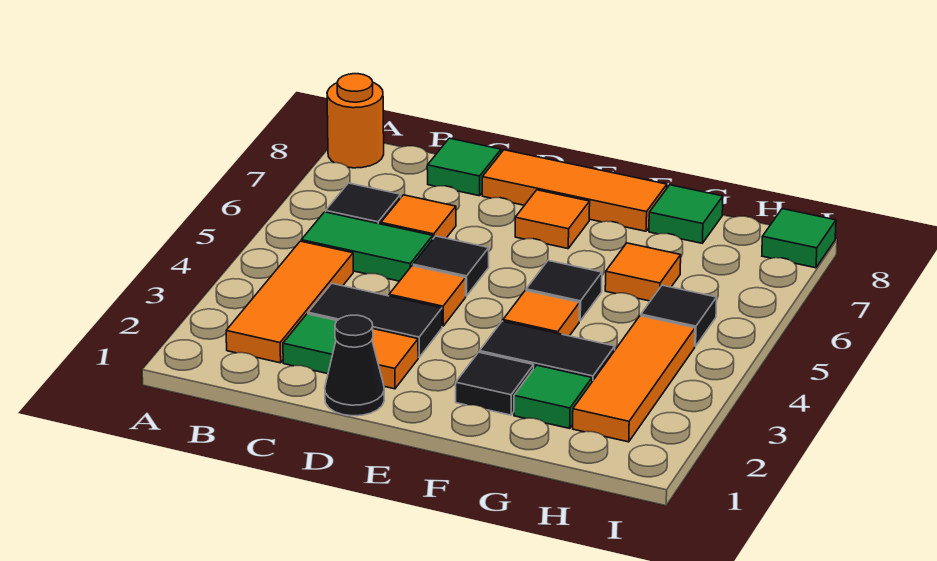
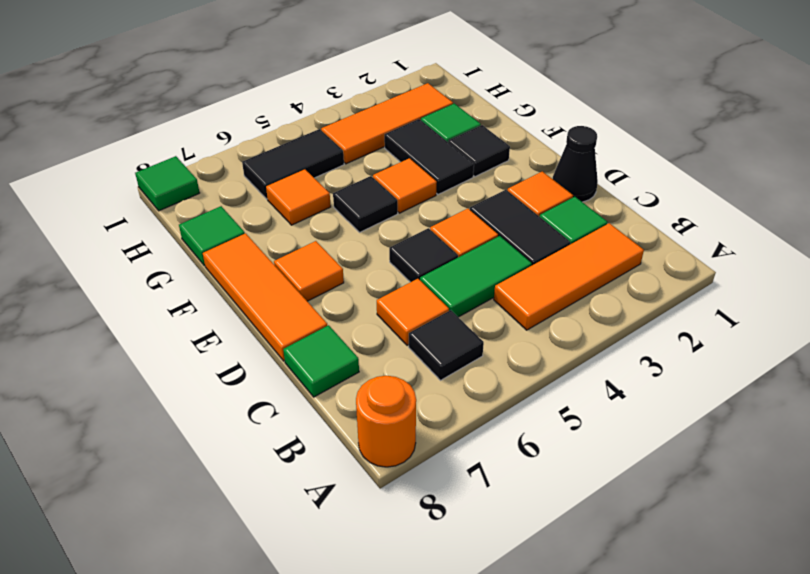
green tile B5:C5 level 1 -> green tile C4:C5 level 1
black tile H5 level 1 -> black tile H5:H6 level 1

